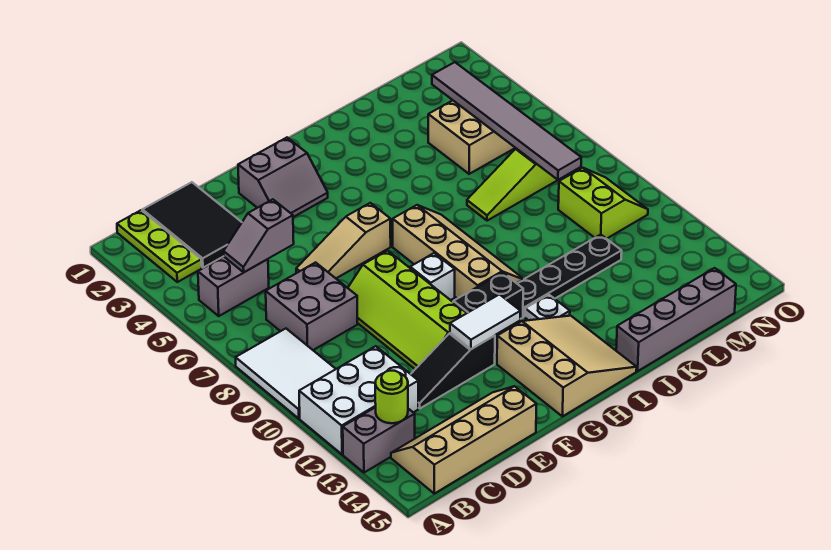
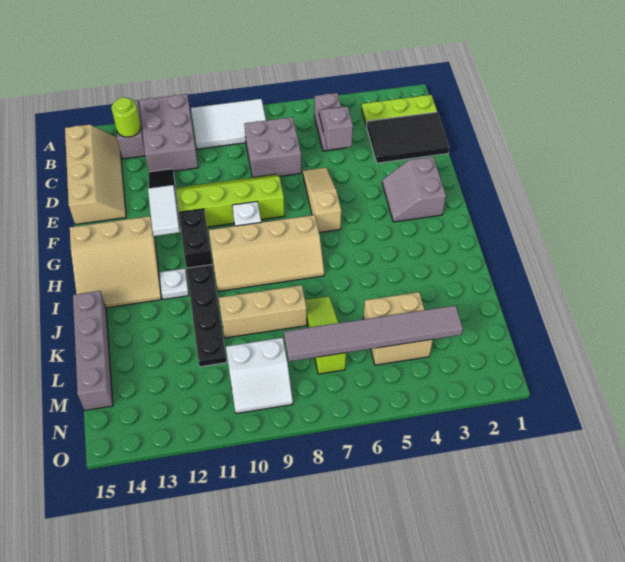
white brick A11:C12 level 1 -> grey brick A11:C12 level 1
none -> tan brick K8:K10 level 1
lime slope M9:N10 level 1 top M -> white slope M9:N10 level 1 top M

